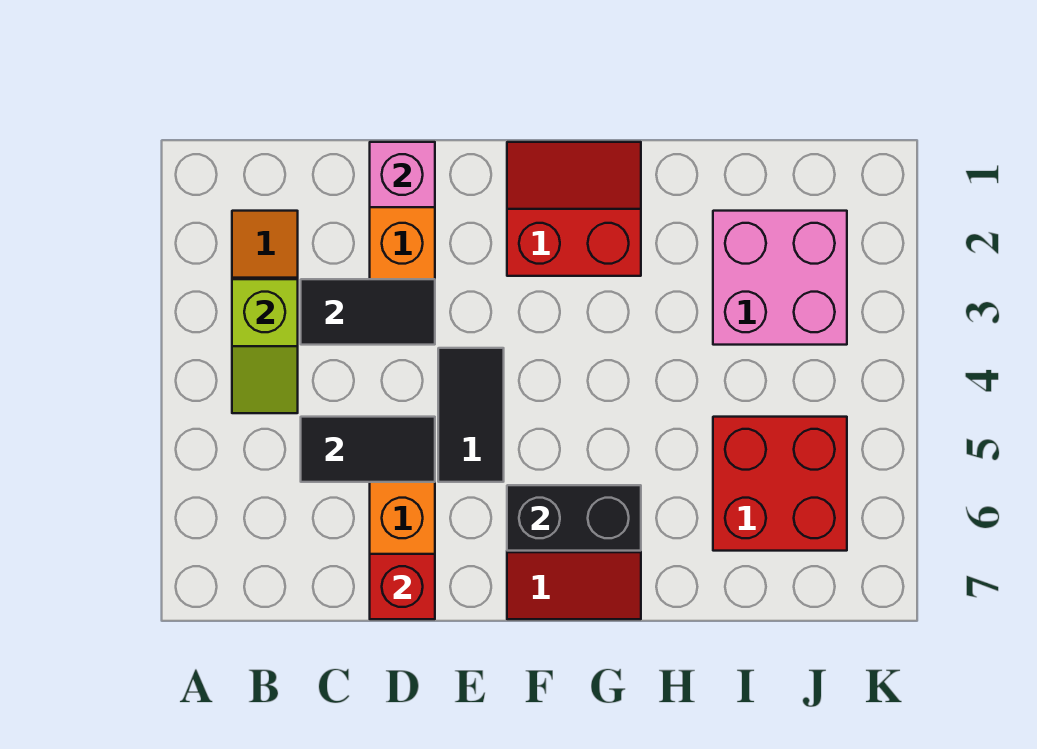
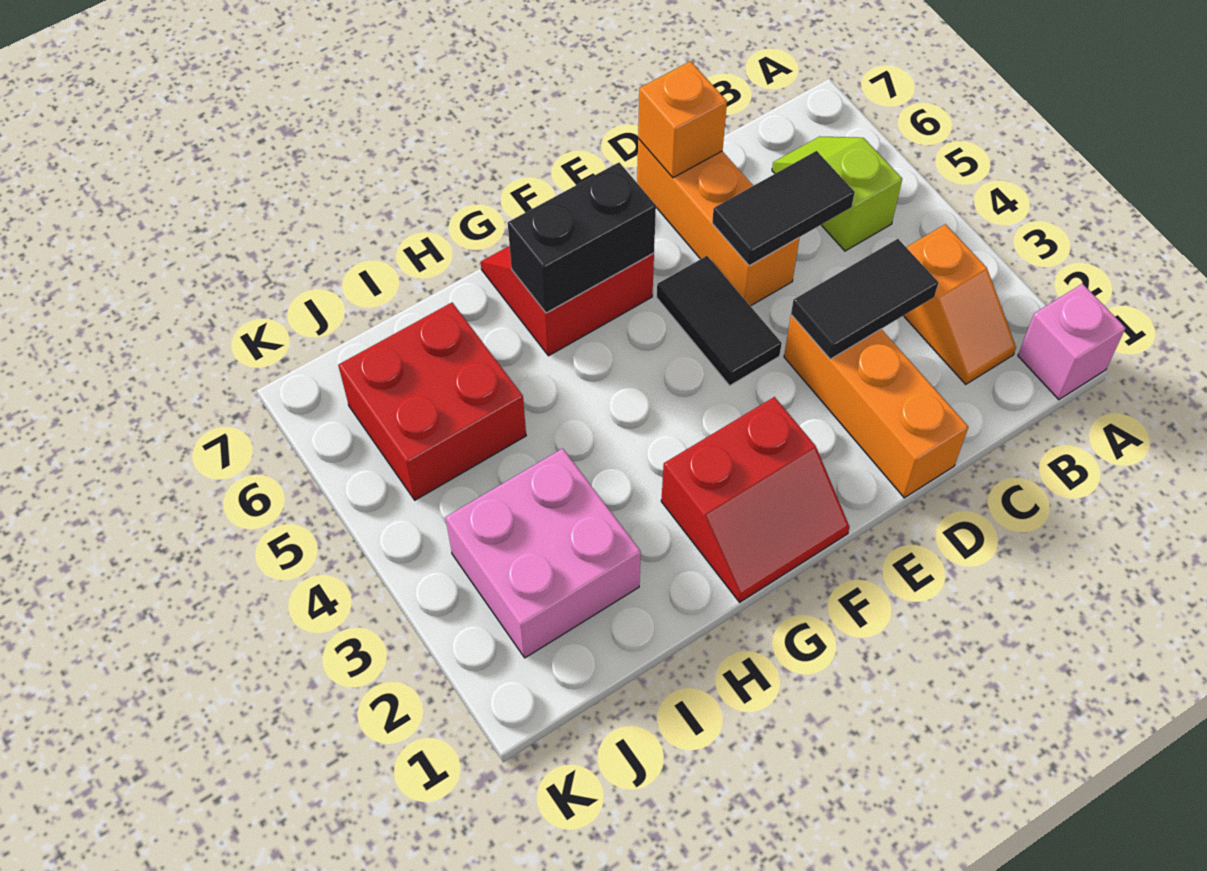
lime slope B3:B4 level 2 top 3 -> lime slope B5:B6 level 1 top 5
pink brick D1 level 2 -> pink brick A1 level 1
red brick D7 level 2 -> orange brick D7 level 2

